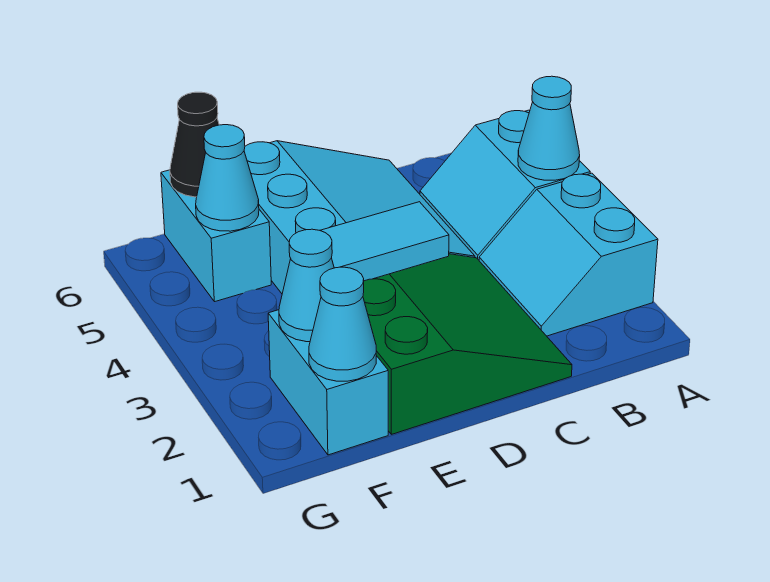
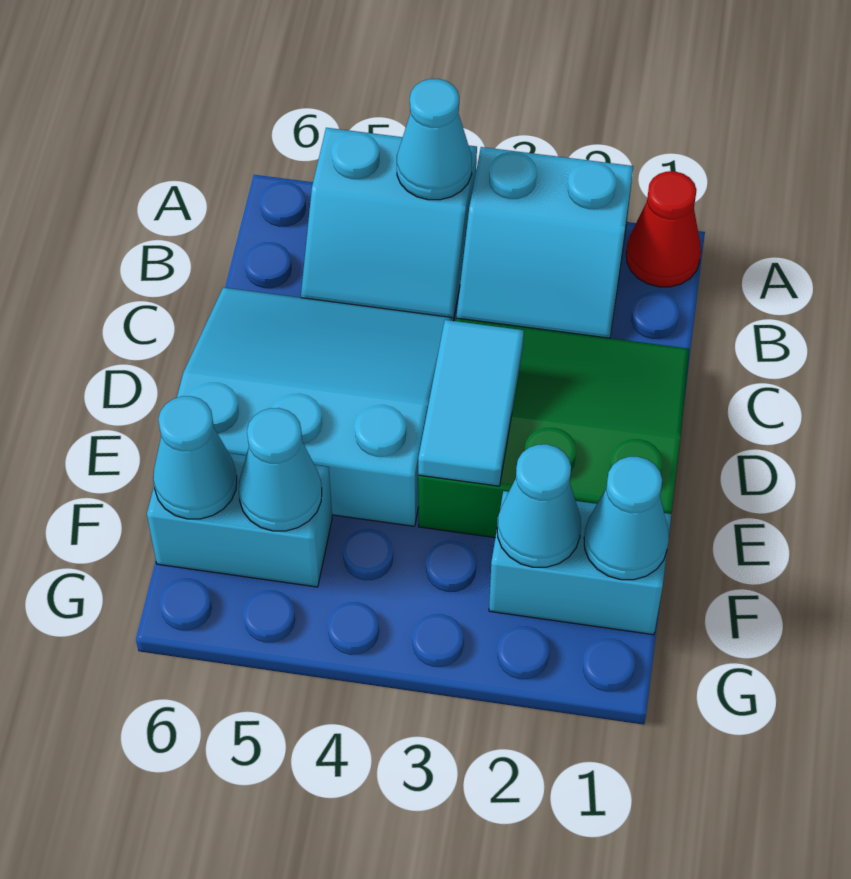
none -> red cone A1 level 1
black cone F6 level 2 -> cyan cone F6 level 2

